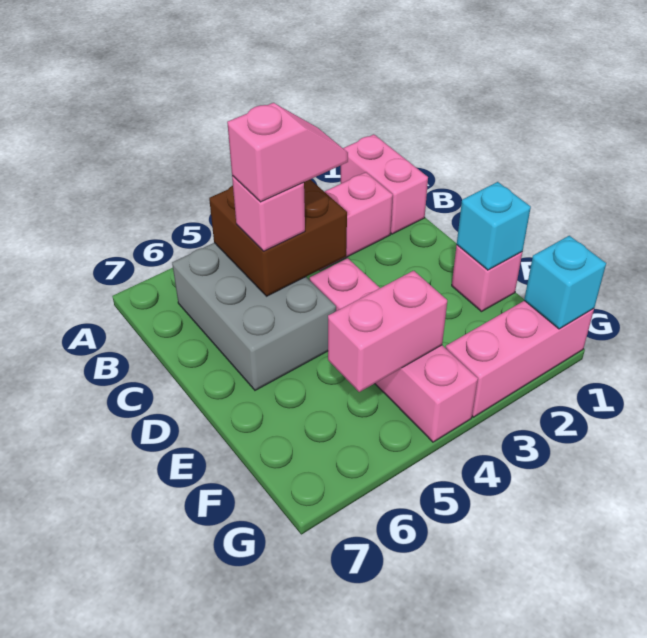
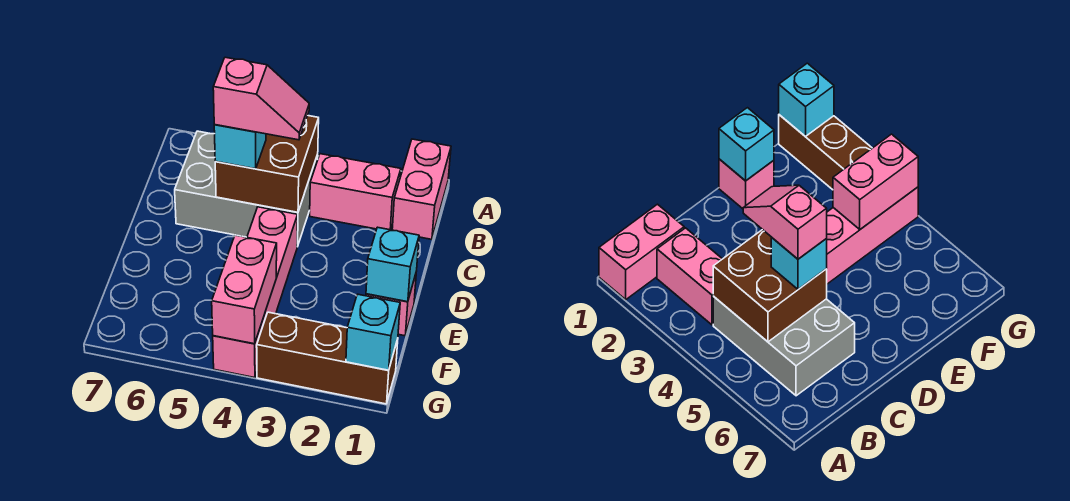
grey brick B5:D6 level 1 -> grey brick B4:C6 level 1
pink brick C5 level 3 -> cyan brick C5 level 3
pink brick F4:F5 level 2 -> pink brick F4:G4 level 2
pink brick G1:G3 level 1 -> brown brick G1:G3 level 1

